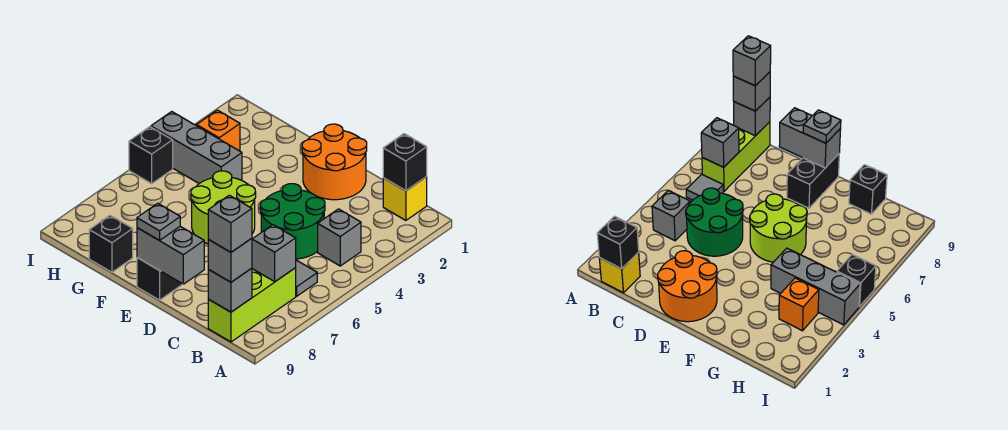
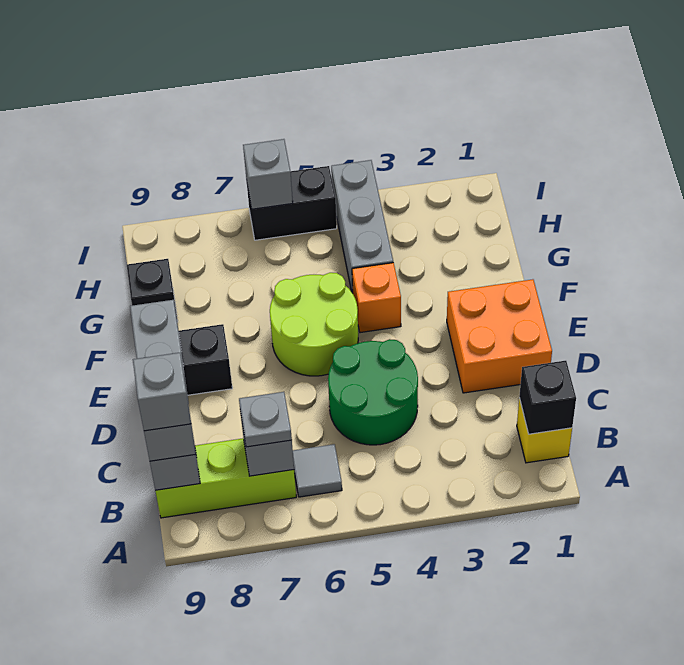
grey brick B4 level 1 -> grey brick I6 level 2
orange round brick D1:E2 level 1 -> orange brick D1:E2 level 1
grey plate E9 level 3 -> grey plate B7 level 3
orange brick H3 level 1 -> orange brick F4 level 1
black brick I5 level 1 -> black brick I5:I6 level 1

